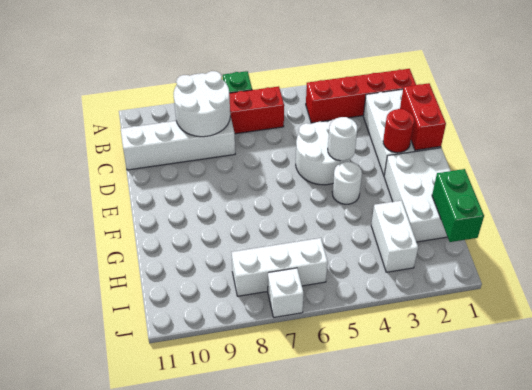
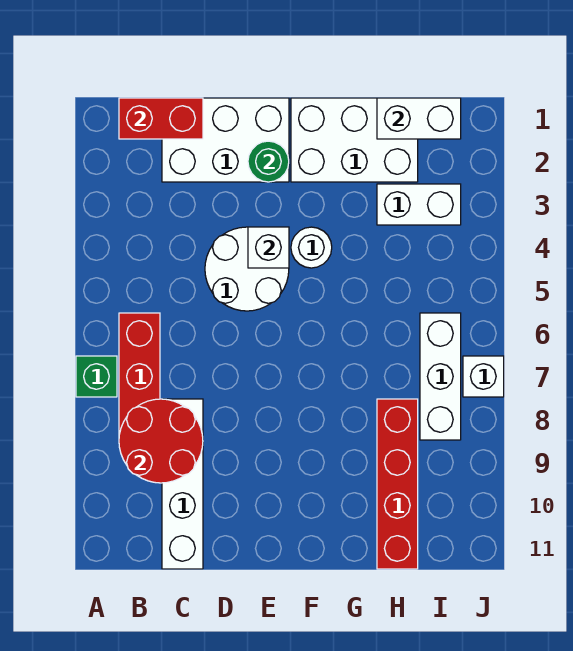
red brick B1:B4 level 1 -> red brick H8:H11 level 1
white round brick B8:C9 level 2 -> red round brick B8:C9 level 2
red brick D1:E1 level 2 -> red brick B1:C1 level 2
red round brick E2 level 2 -> green round brick E2 level 2
white round brick E4 level 2 -> white brick E4 level 2
green brick H1:I1 level 2 -> white brick H1:I1 level 2

